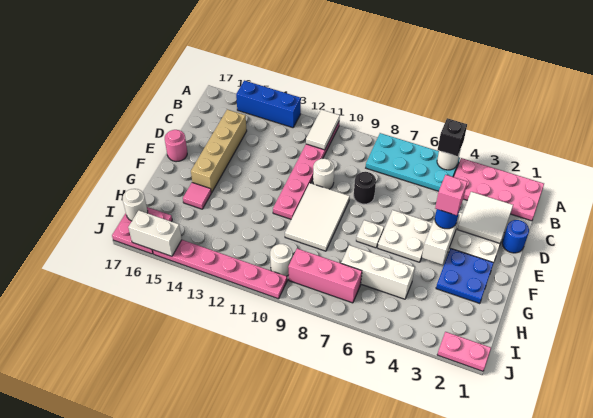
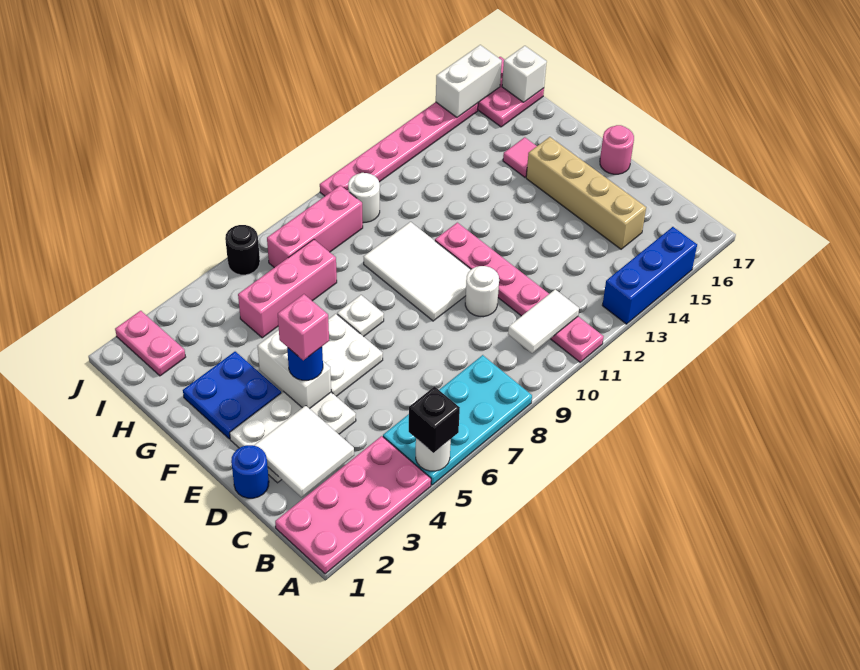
white tile A11:B11 level 2 -> white tile B10:B11 level 2
black round brick D8 level 1 -> black round brick J6 level 1
white brick H5:H7 level 1 -> pink brick H5:H7 level 1
white round brick I17 level 2 -> white brick I17 level 2
pink plate J1:J2 level 1 -> pink plate I2:J2 level 1

